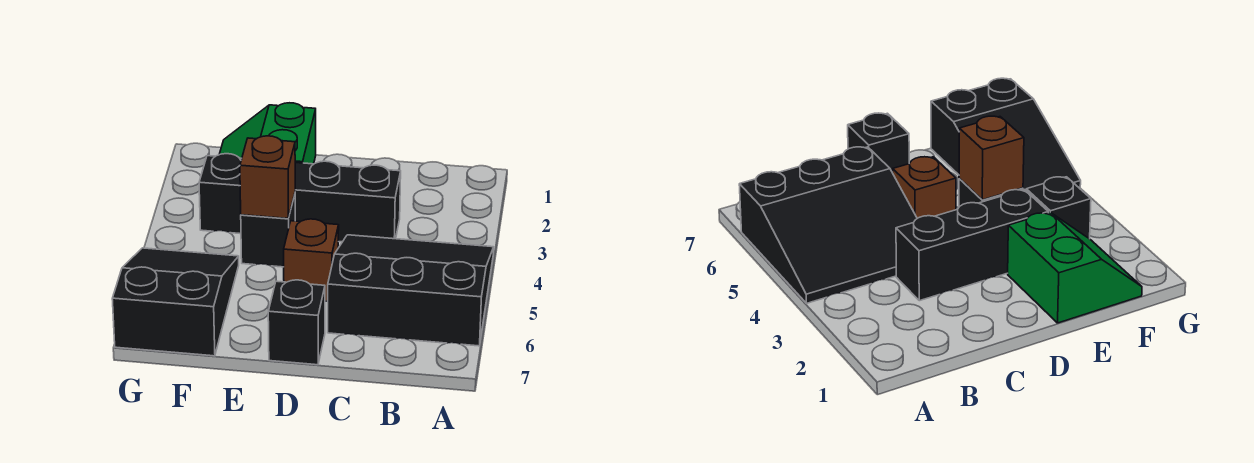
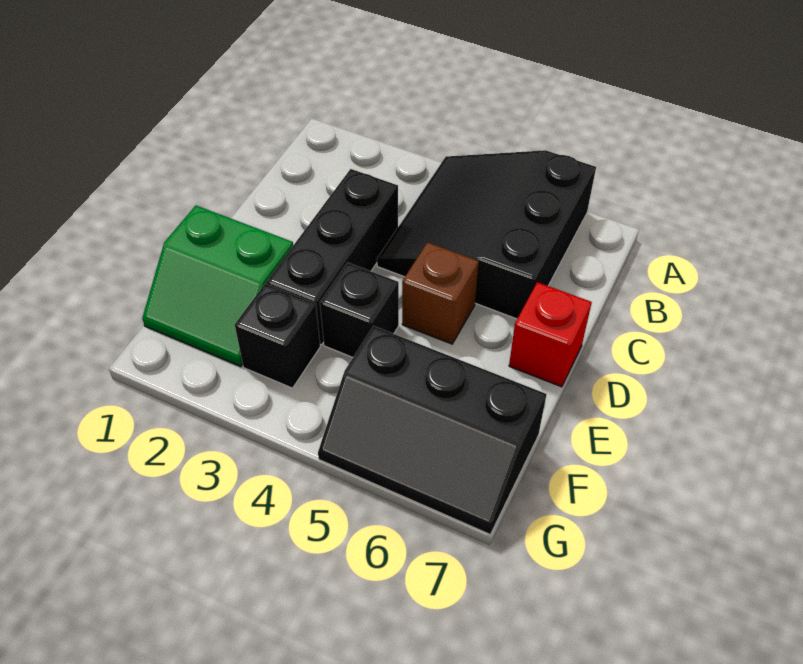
black brick D7 level 1 -> red brick D7 level 1
brown brick E4 level 2 -> none
black slope F5:G7 level 1 top 7 -> black slope F5:G7 level 1 top F

